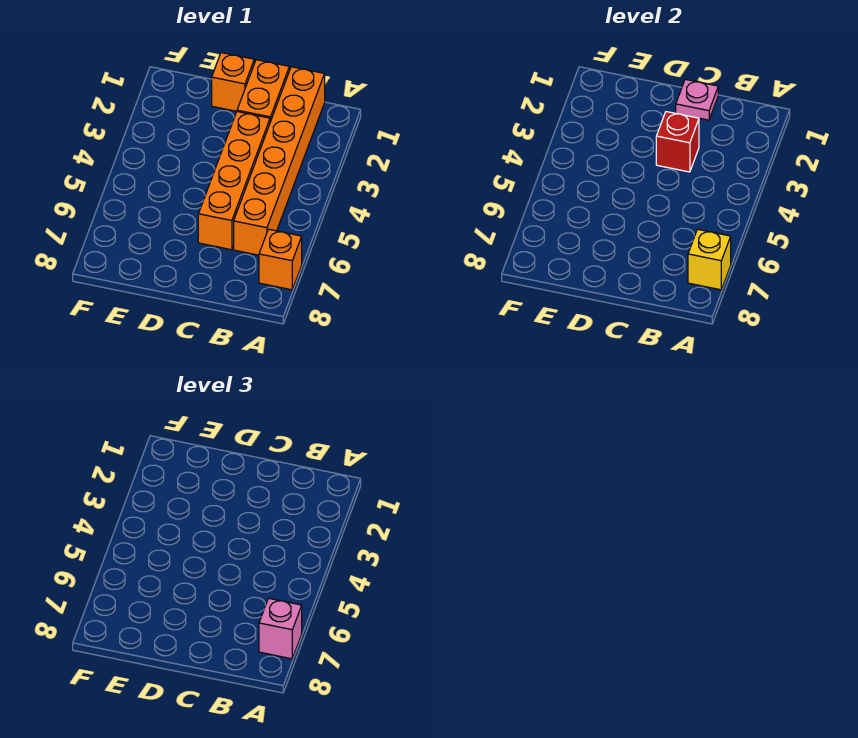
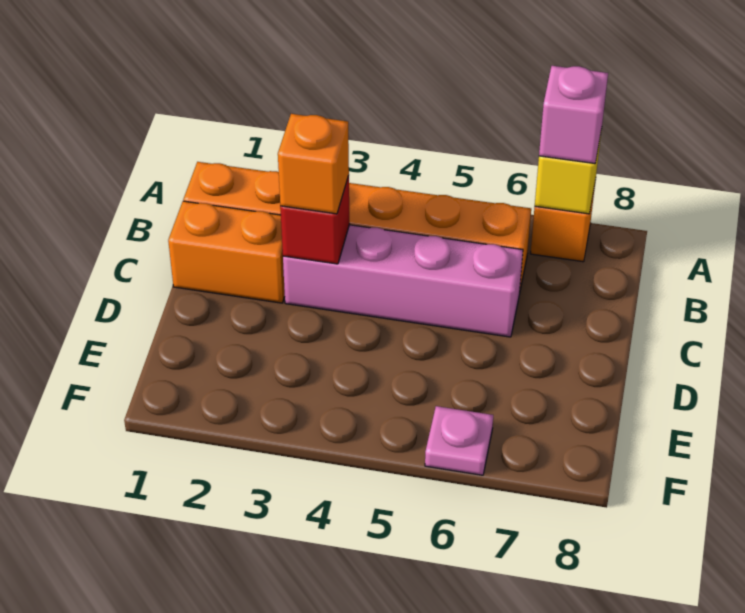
pink plate C1 level 2 -> pink plate F6 level 1
orange brick C3:C6 level 1 -> pink brick C3:C6 level 1
orange brick D1 level 1 -> orange brick C3 level 3

